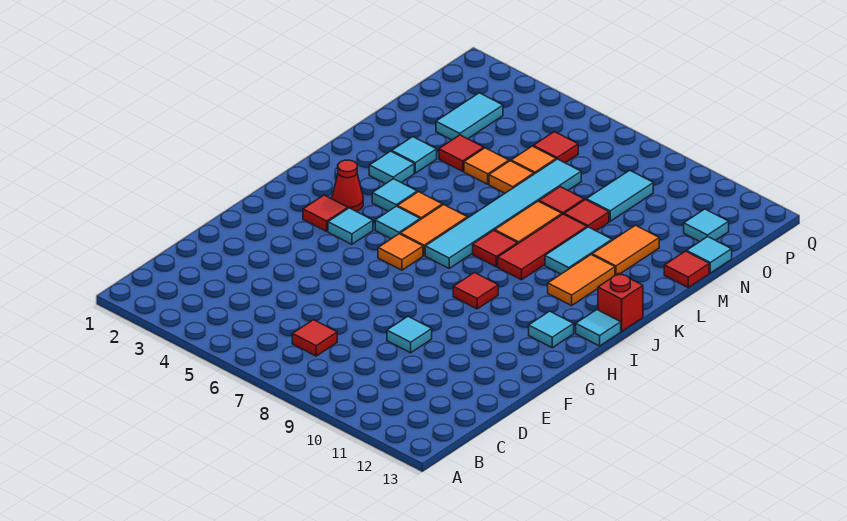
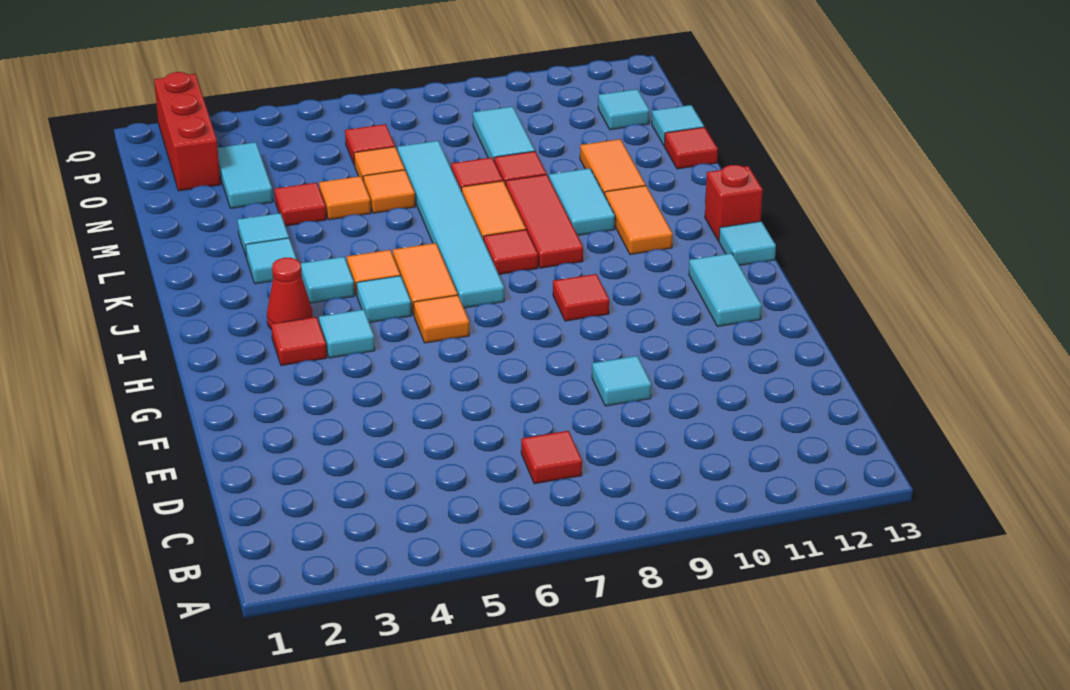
cyan tile H12 level 1 -> cyan tile G12:H12 level 1
none -> red brick O2:Q2 level 1

